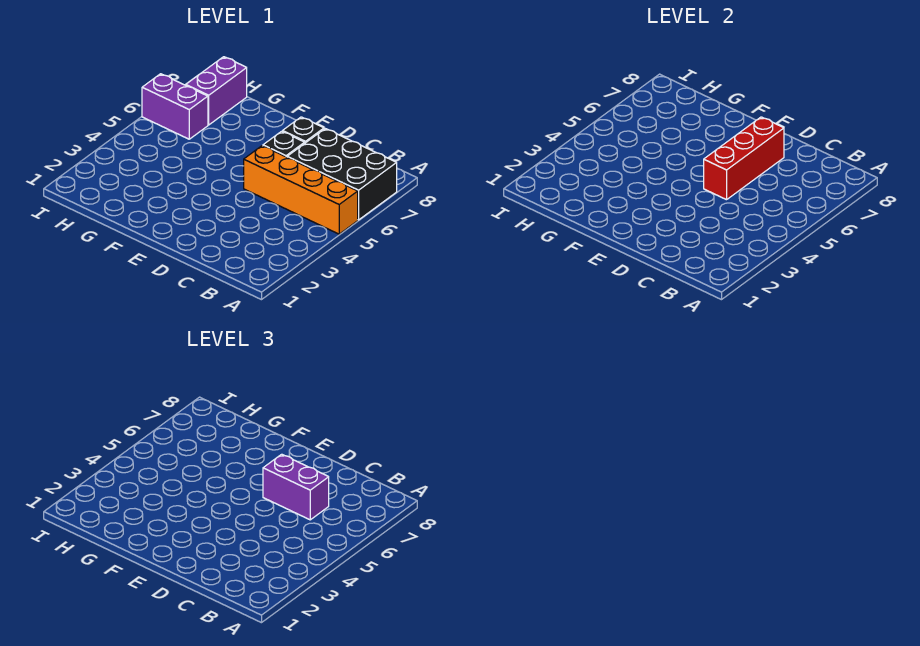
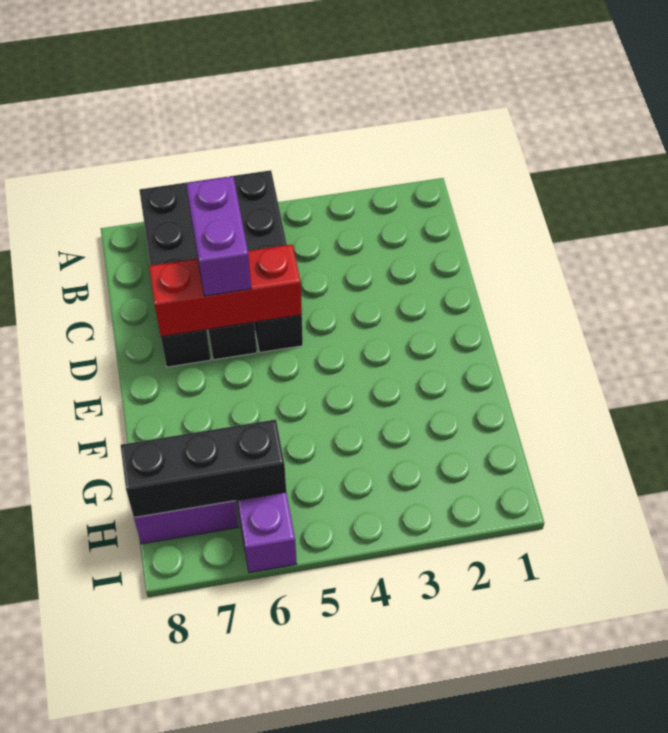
orange brick A5:D5 level 1 -> black brick A5:D5 level 1
none -> black brick H6:H8 level 2

